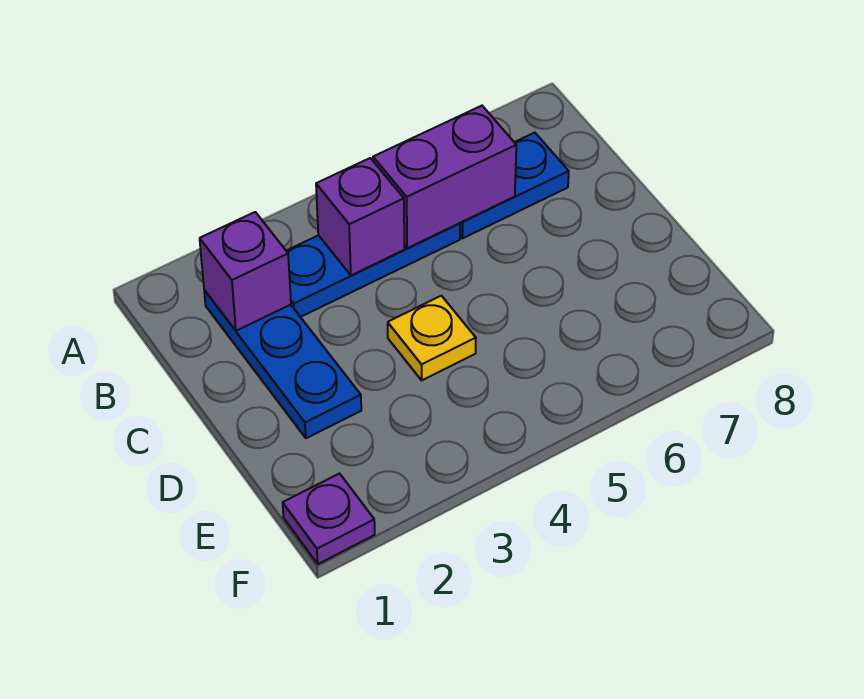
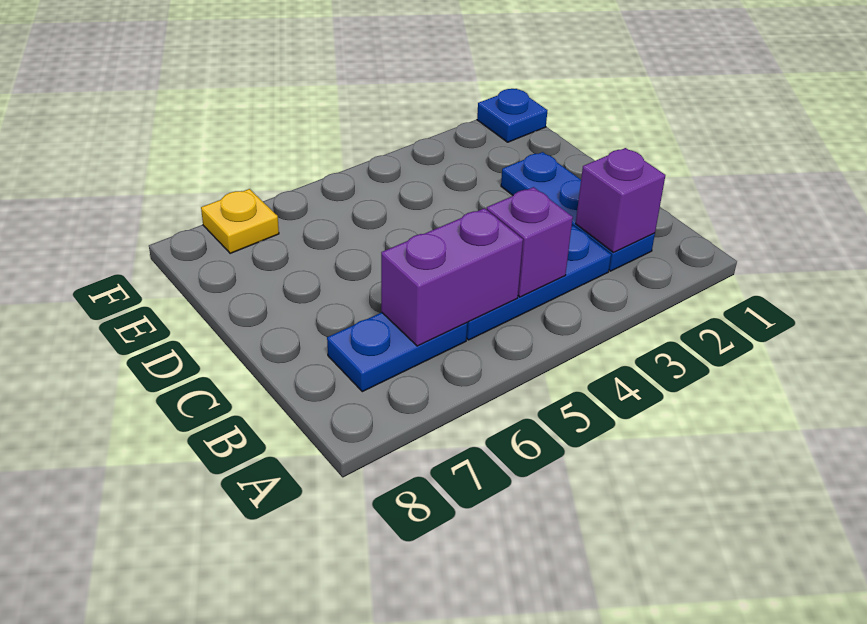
yellow plate D4 level 1 -> yellow plate F7 level 1
purple plate F1 level 1 -> blue plate F1 level 1

